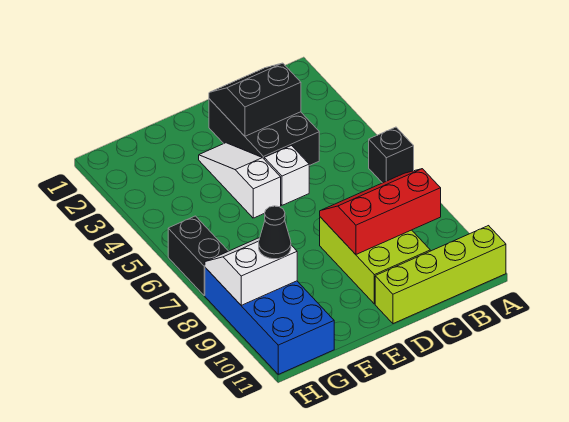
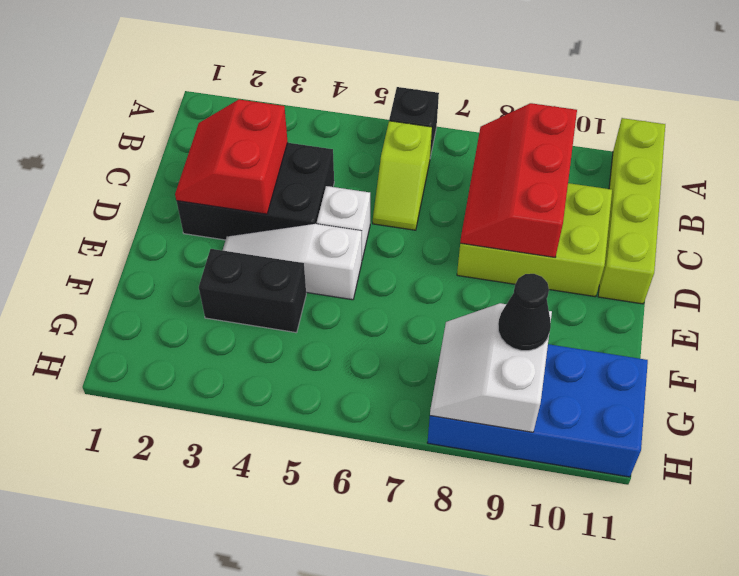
none -> lime slope B6:C6 level 1 top B
black slope C2:D3 level 2 top 3 -> red slope C2:D3 level 2 top 3
black brick H6:H7 level 1 -> black brick F3:F4 level 1

